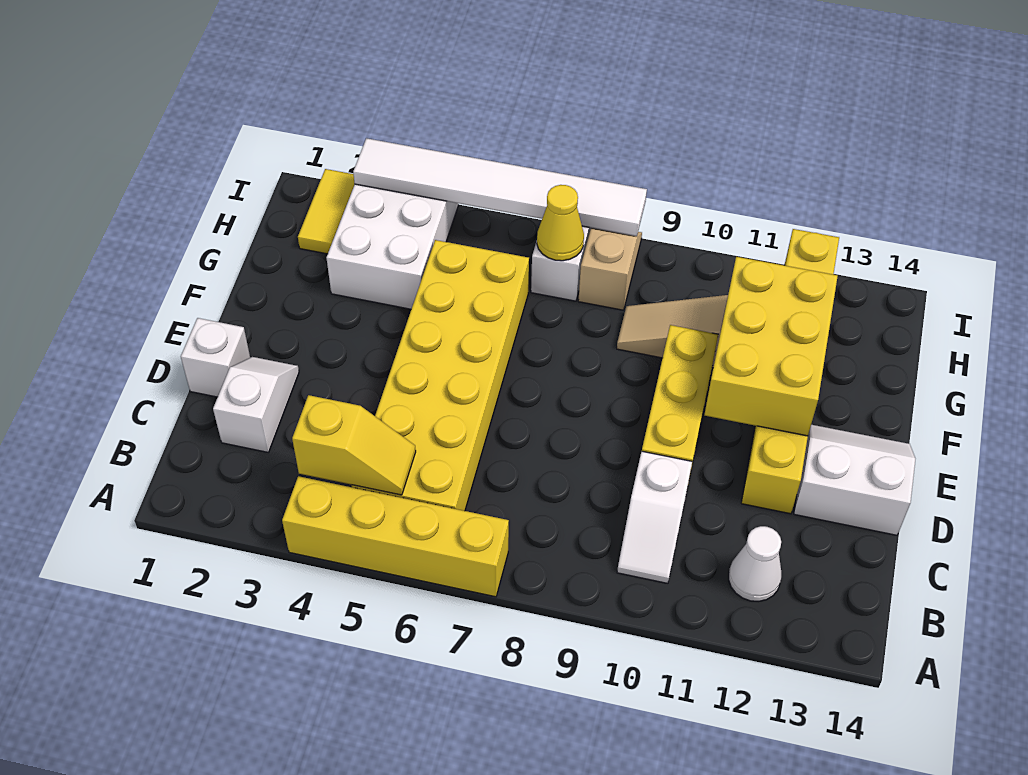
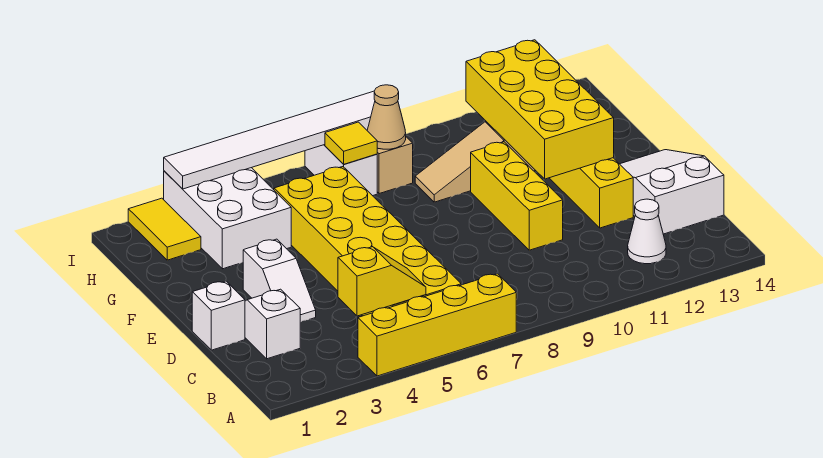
white slope B10:C10 level 1 top C -> white slope D3:E3 level 1 top E
white slope D13:E14 level 1 top D -> white slope C13:E14 level 1 top C
yellow brick E11:G12 level 2 -> yellow brick E11:H12 level 2
yellow cone H7 level 2 -> yellow tile H7 level 2
none -> tan cone H8 level 2

